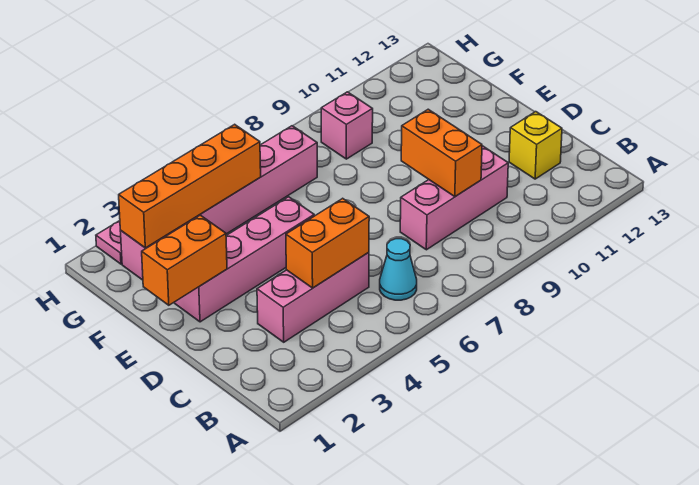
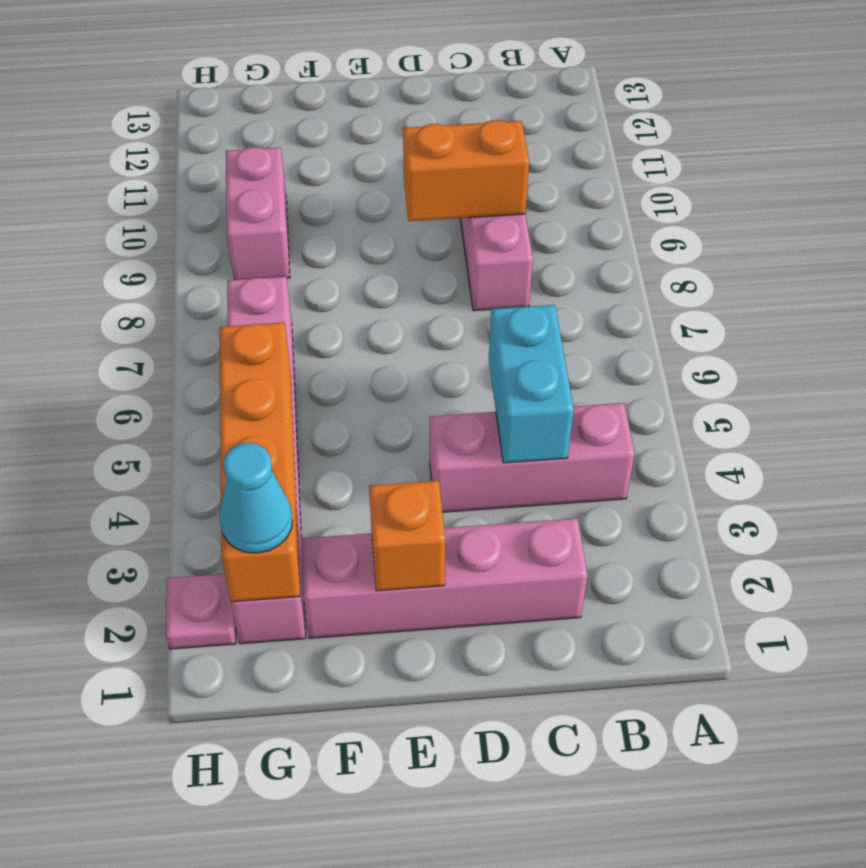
cyan cone B6 level 1 -> cyan cone G2 level 3
pink brick C3:C5 level 1 -> pink brick B4:D4 level 1
orange brick C4:C5 level 2 -> cyan brick C4:C5 level 2
yellow brick C12 level 1 -> none
orange brick E1:E2 level 2 -> orange brick E2 level 2
pink brick E2:E5 level 1 -> pink brick C2:F2 level 1
pink brick G9 level 1 -> pink brick G9:G10 level 1

